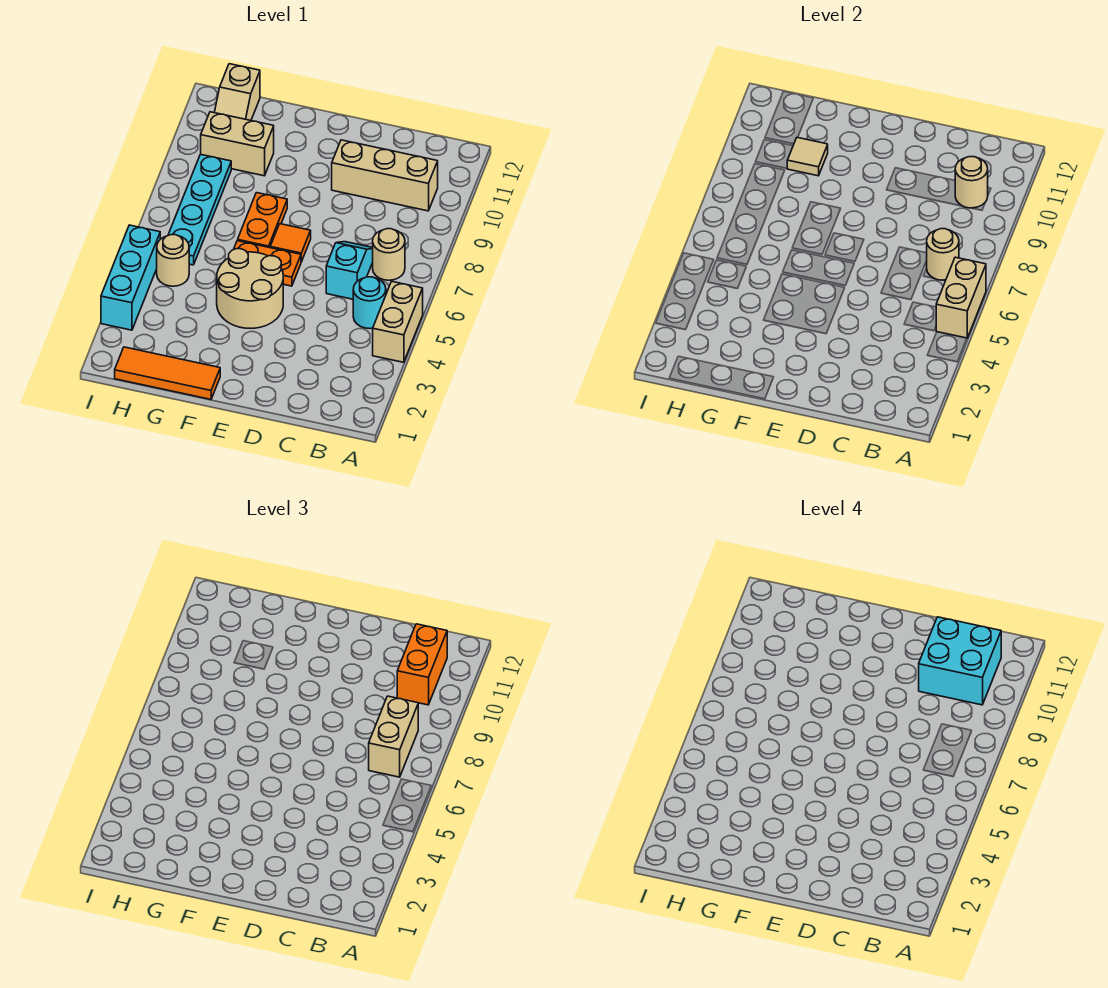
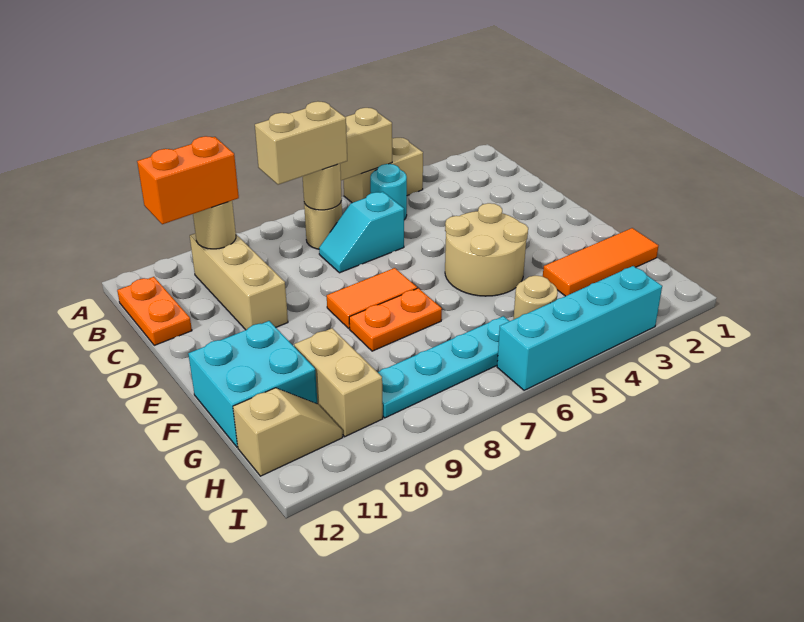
cyan brick B10:C11 level 4 -> cyan brick F11:G12 level 1
orange plate E6:F6 level 1 -> orange plate B12:C12 level 1
orange tile E7 level 1 -> orange tile E7:E8 level 1
orange tile F1:H1 level 1 -> orange tile G1:G3 level 1
tan tile G10 level 2 -> none
cyan brick I3:I5 level 1 -> cyan brick I3:I6 level 1

